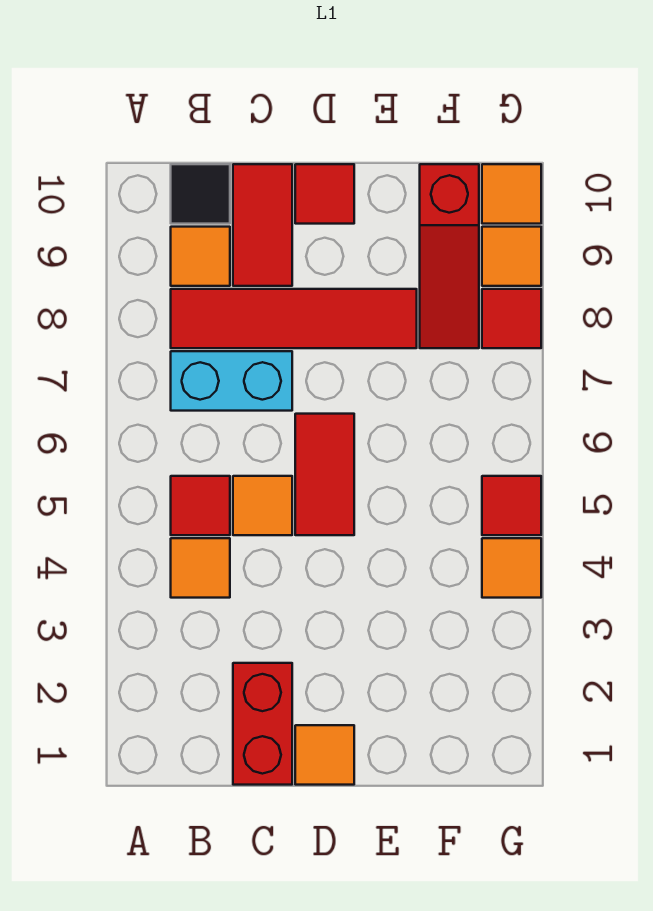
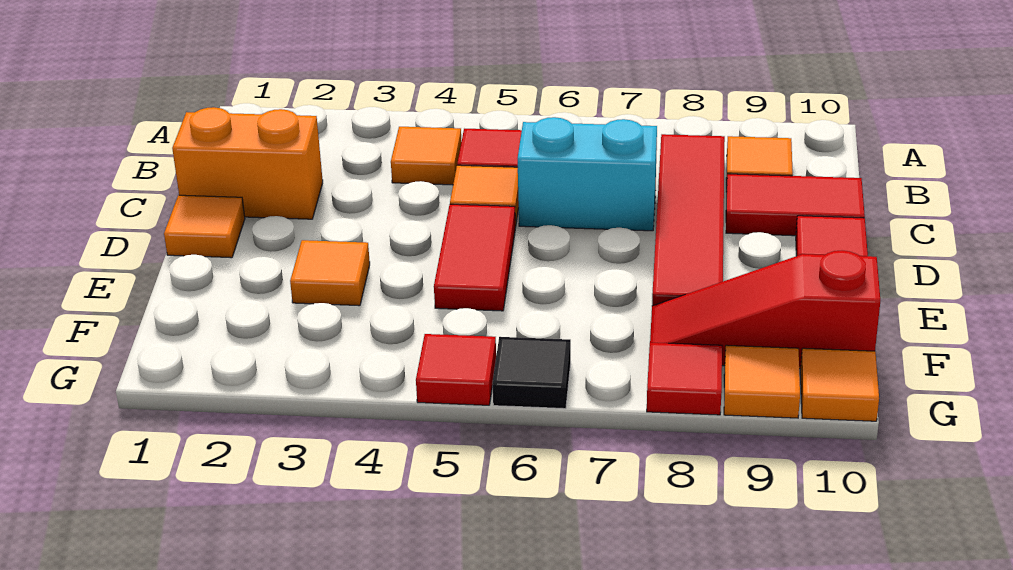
cyan brick B7:C7 level 1 -> cyan brick C6:C7 level 1
black tile B10 level 1 -> black tile G6 level 1
red brick C1:C2 level 1 -> orange brick C1:C2 level 1
red tile D5:D6 level 1 -> red tile D5:E5 level 1
orange tile G4 level 1 -> orange tile E3 level 1

